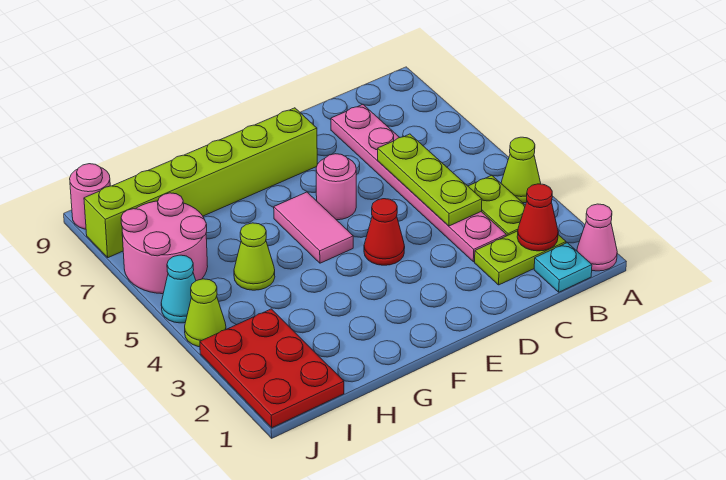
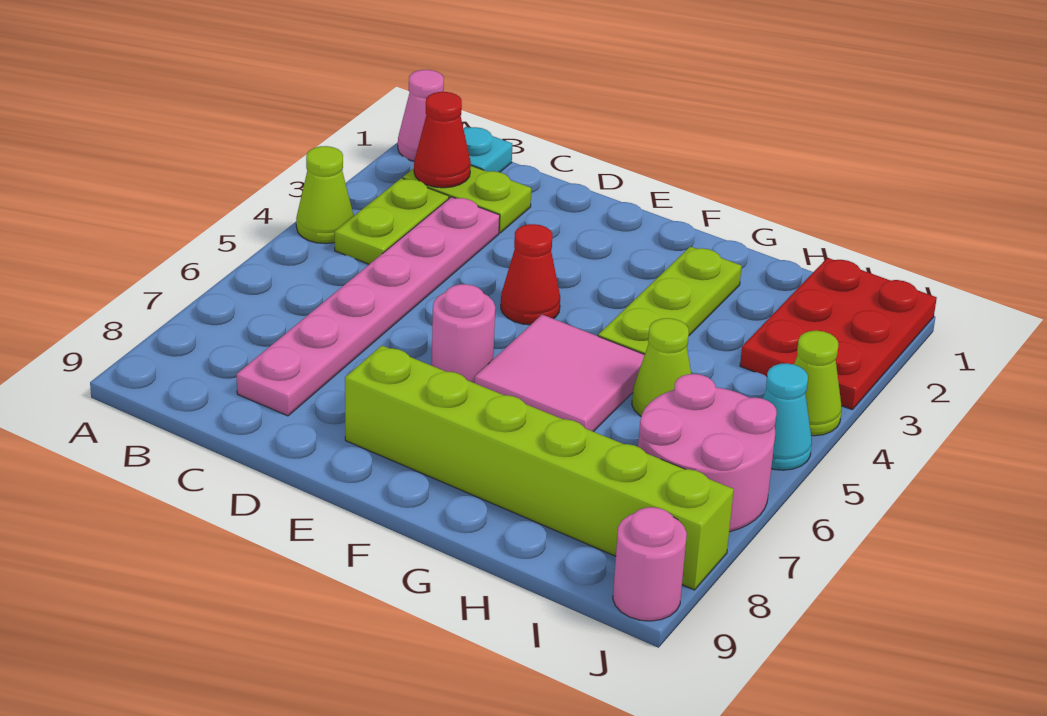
lime plate C4:C6 level 2 -> lime plate G2:G4 level 1
pink tile F5:F6 level 1 -> pink tile F5:G6 level 1

